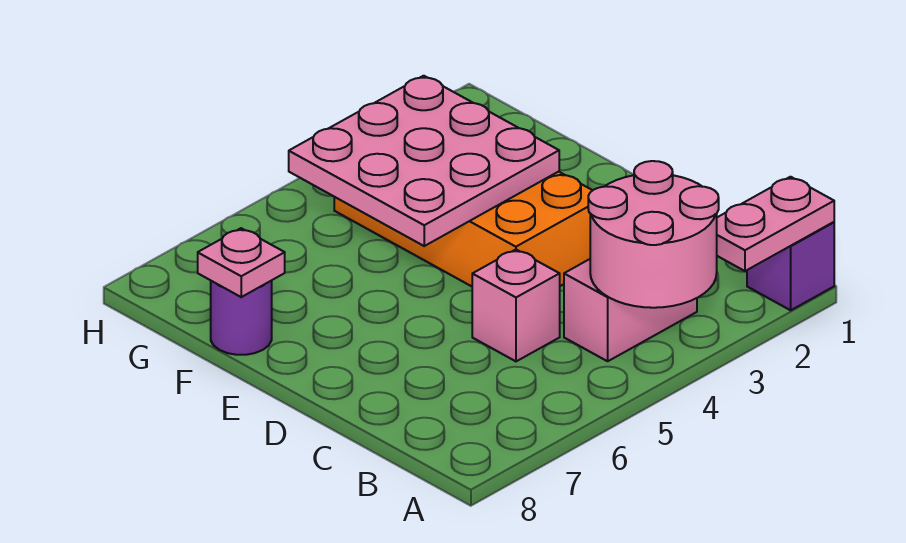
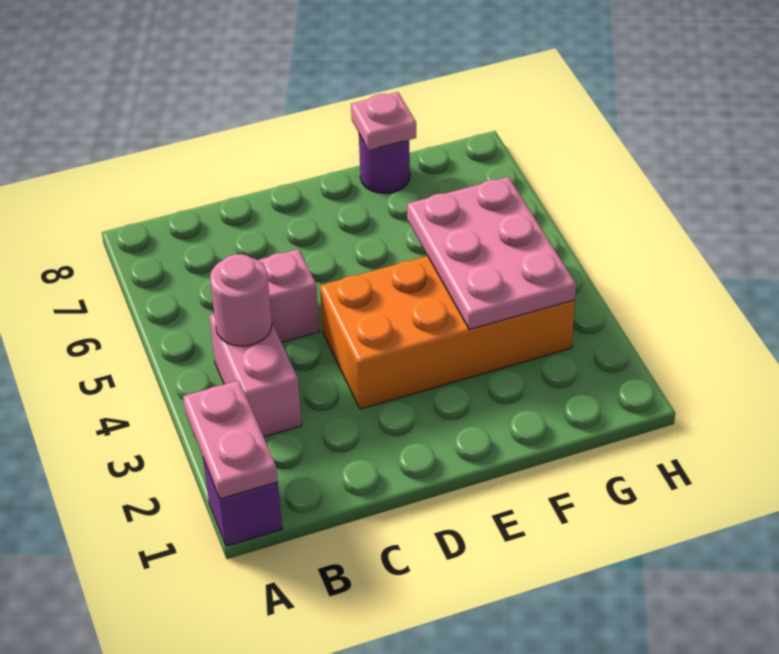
pink round brick A3:B4 level 2 -> pink round brick B4 level 2
pink plate E3:G5 level 2 -> pink plate F3:G5 level 2

